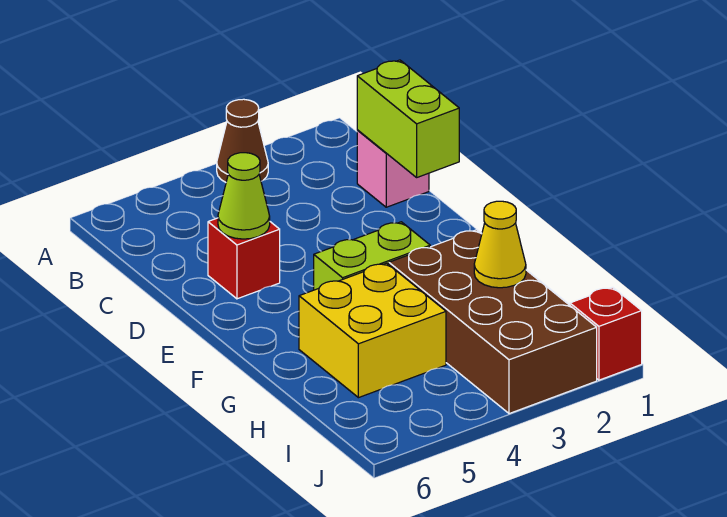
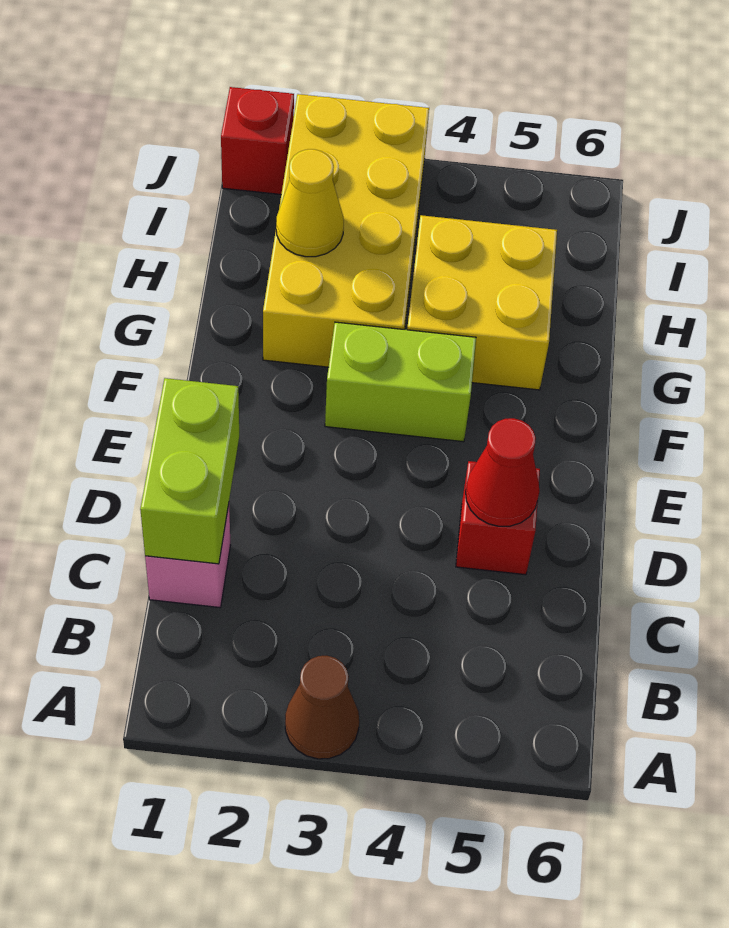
lime cone D5 level 2 -> red cone D5 level 2
brown brick G2:J3 level 1 -> yellow brick G2:J3 level 1

